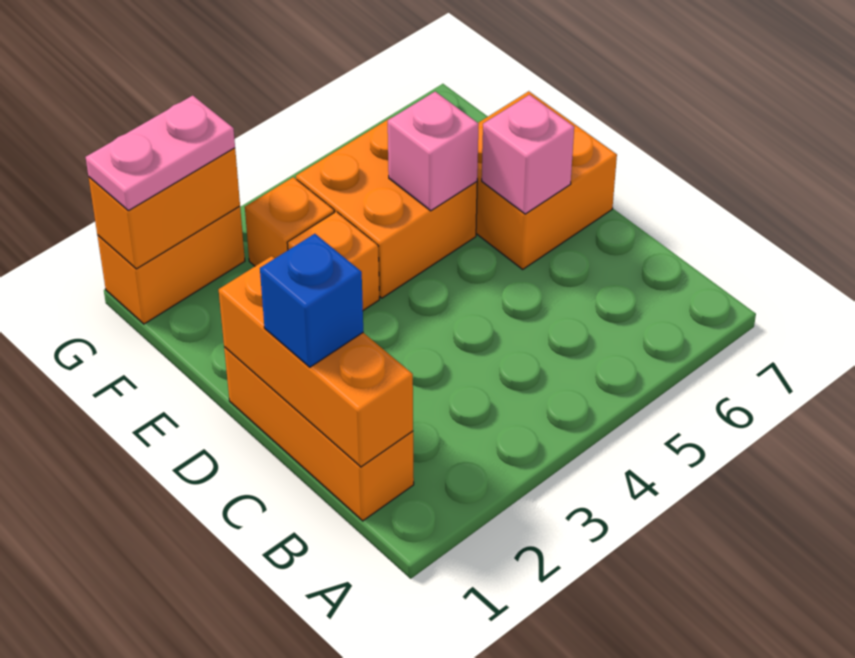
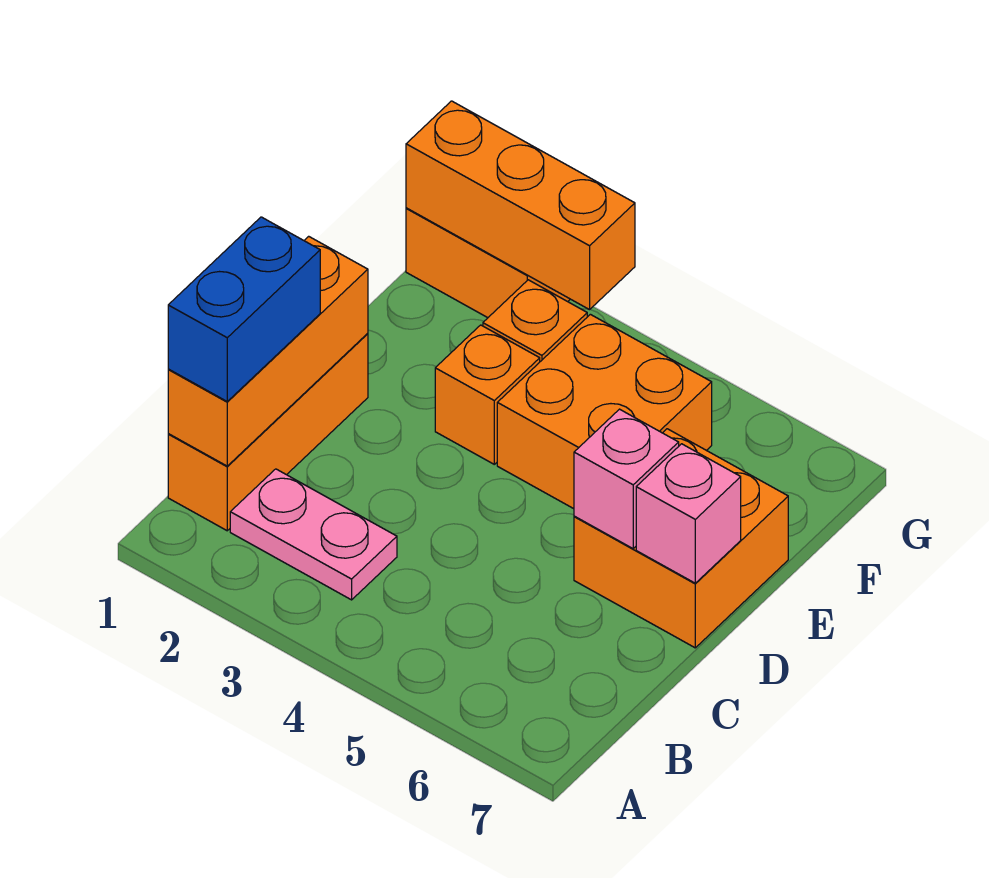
blue brick C1 level 3 -> blue brick B1:C1 level 3
pink brick E5 level 2 -> pink brick D7 level 2
orange brick G1:G2 level 2 -> orange brick G1:G3 level 2
pink plate G1:G2 level 3 -> pink plate B2:B3 level 1

